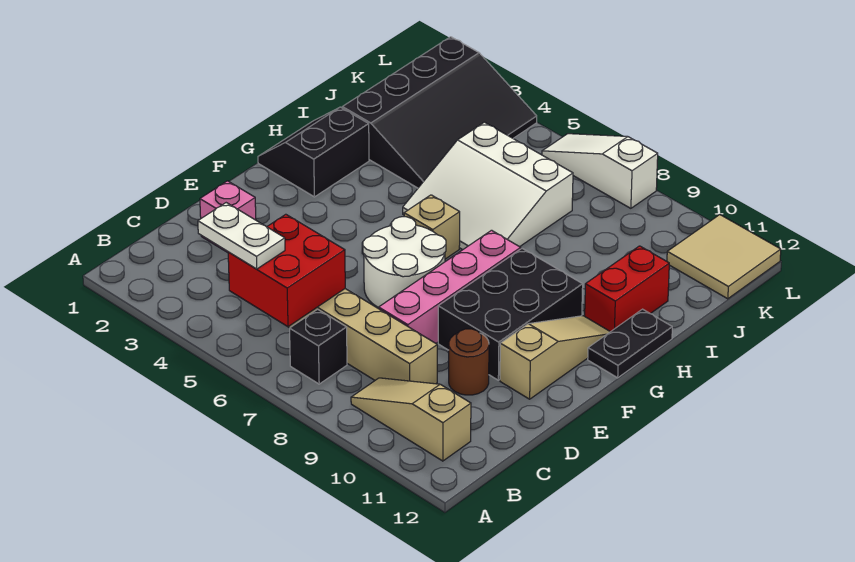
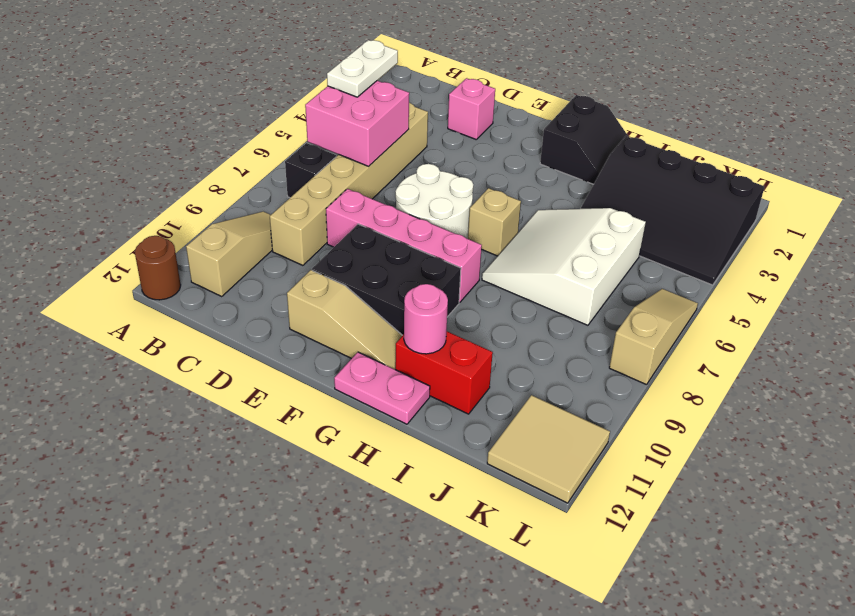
red brick B5:C6 level 2 -> pink brick B5:C6 level 2
brown round brick D10 level 1 -> brown round brick A12 level 1
black slope G1:H2 level 1 top 2 -> black slope G1:H2 level 1 top G
black plate G12:H12 level 1 -> pink plate G12:H12 level 1
none -> pink round brick H11 level 2
white slope L6:L8 level 1 top 8 -> tan slope L6:L8 level 1 top 8

